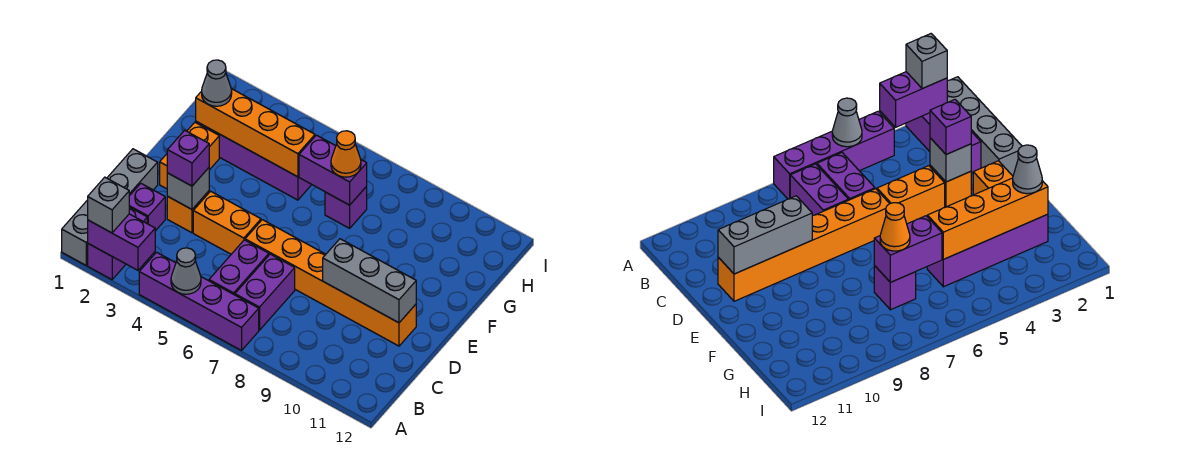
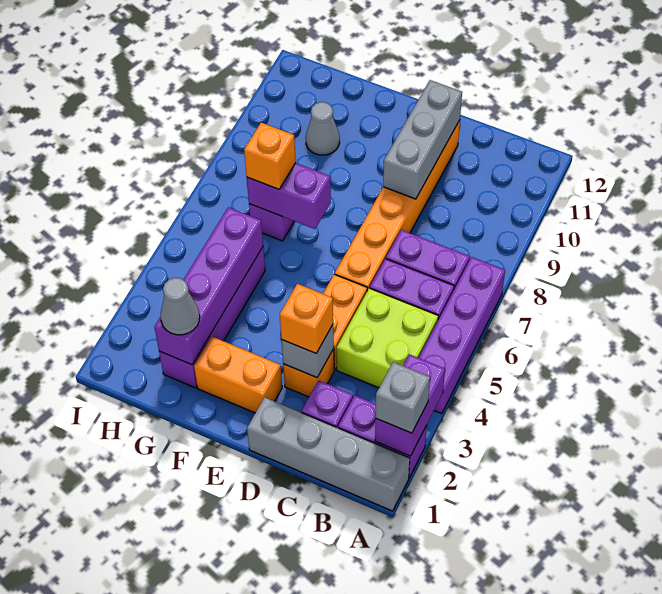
grey cone A5 level 2 -> grey cone G10 level 1
none -> lime brick B4:C5 level 1
purple brick D3 level 3 -> orange brick D3 level 3
orange brick G2:G5 level 2 -> purple brick G2:G5 level 2
purple brick G6:G7 level 2 -> purple brick F7:G7 level 2
orange cone G7 level 3 -> orange brick G7 level 3

